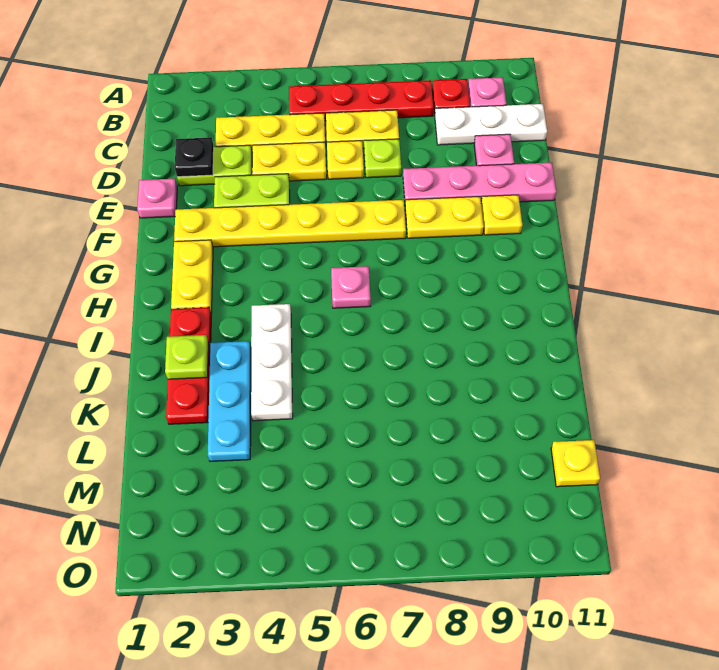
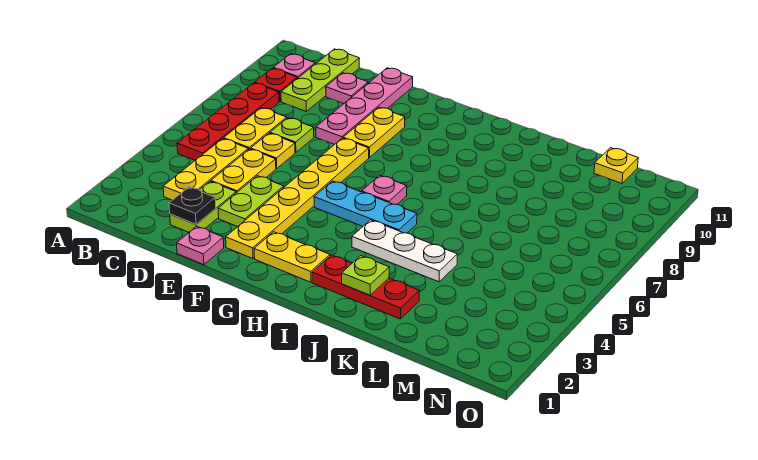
white plate C9:C11 level 1 -> lime plate C9:C11 level 1
yellow plate F10 level 1 -> none
cyan plate J3:L3 level 1 -> cyan plate G5:I5 level 1

